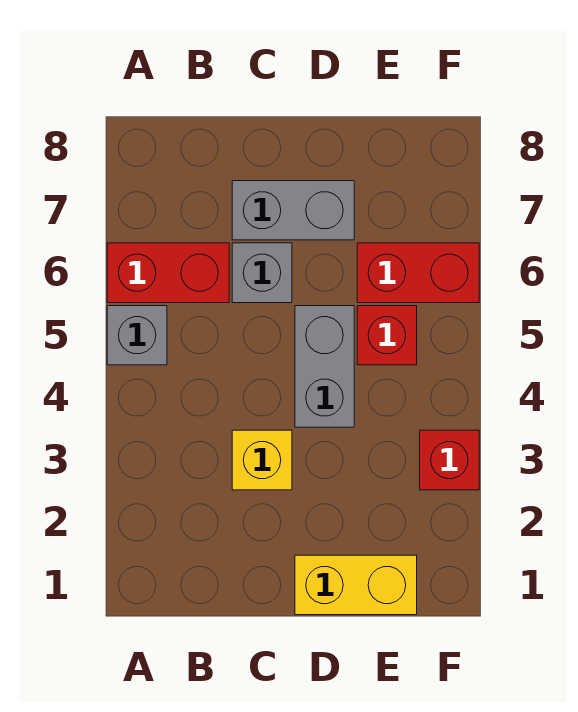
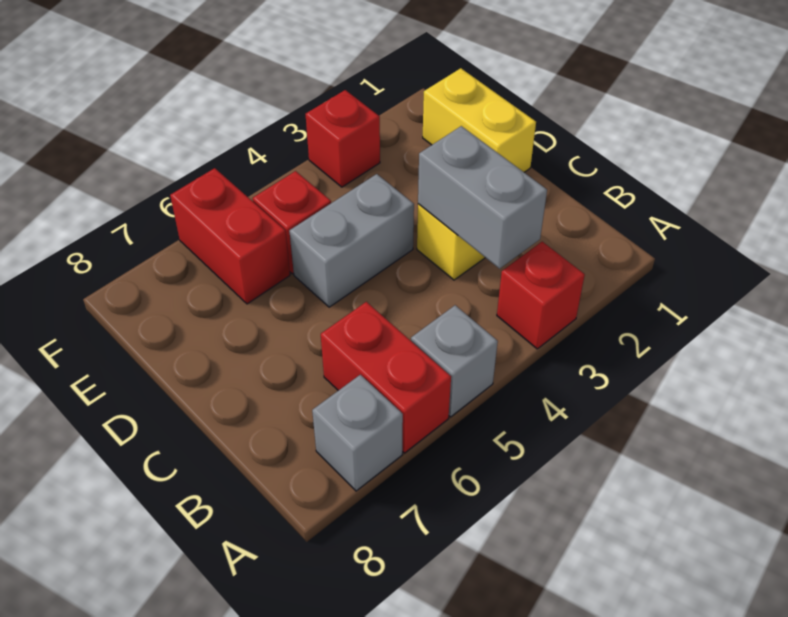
none -> red brick A3 level 1
grey brick C6 level 1 -> grey brick A7 level 1
grey brick C7:D7 level 1 -> grey brick B3:C3 level 2

